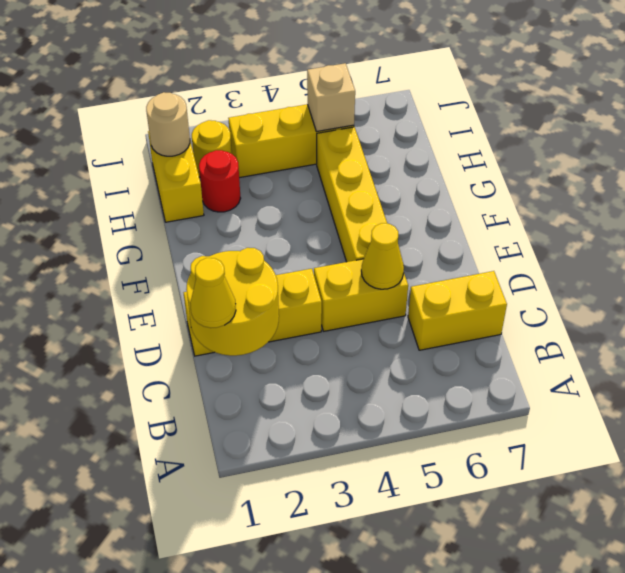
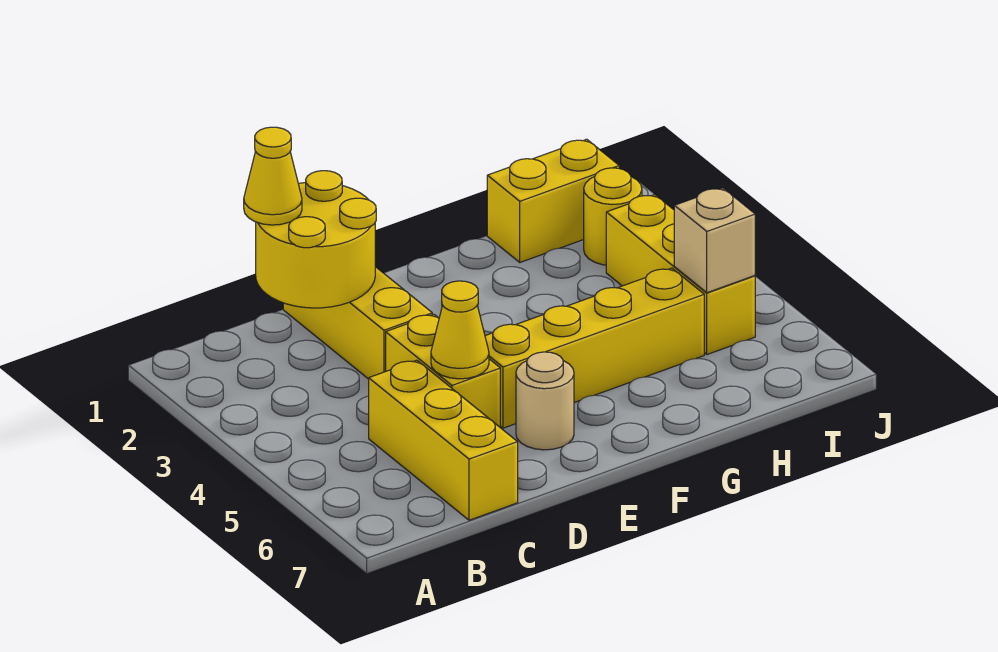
yellow brick C6:C7 level 1 -> yellow brick C5:C7 level 1
red round brick H2 level 1 -> none
tan round brick I1 level 2 -> tan round brick E6 level 1

